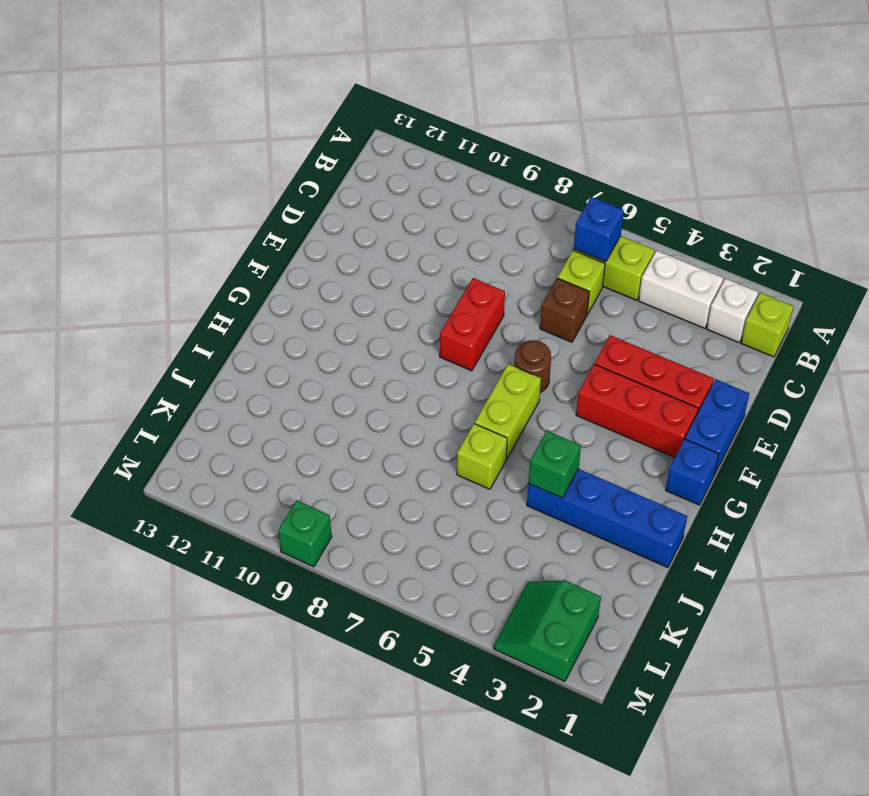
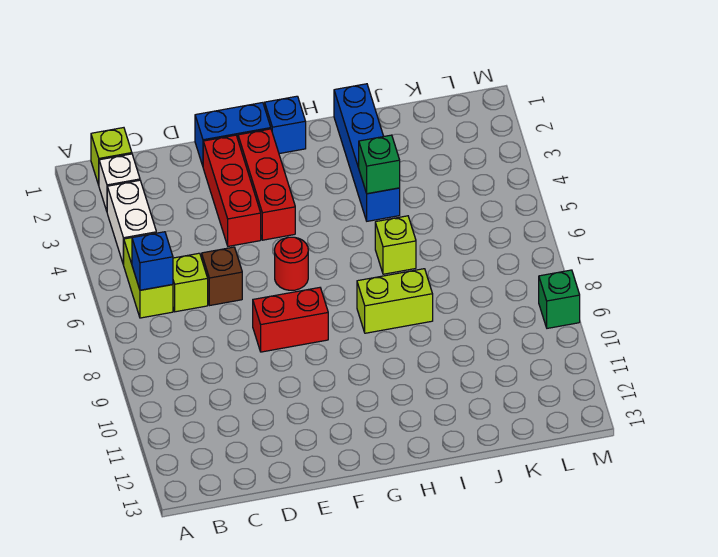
brown round brick F6 level 1 -> red round brick F6 level 1
lime brick G6:H6 level 1 -> lime brick H8:I8 level 1
green slope L2:M3 level 1 top 2 -> none

